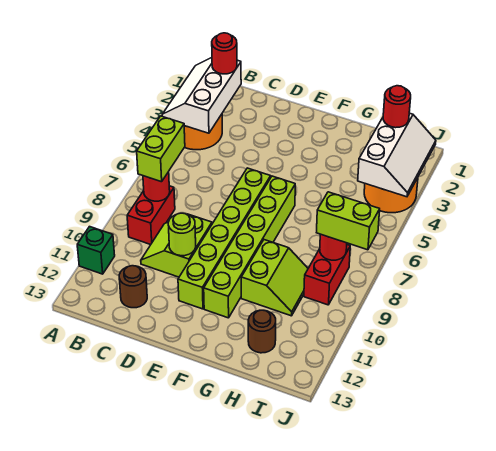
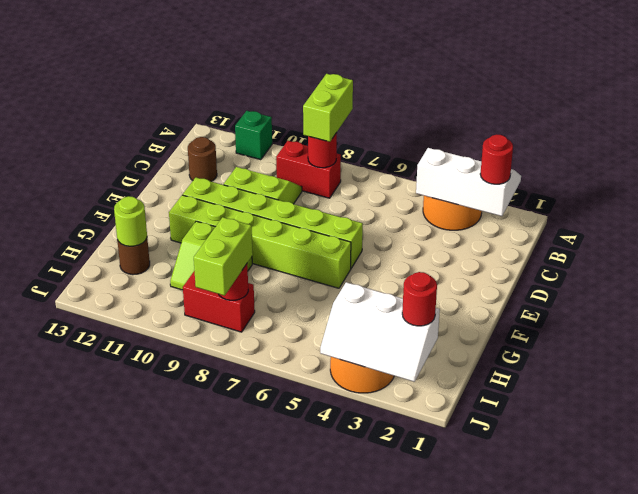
lime brick B7:B8 level 3 -> lime brick A8:B8 level 3
lime round brick D10 level 2 -> lime round brick H12 level 2

